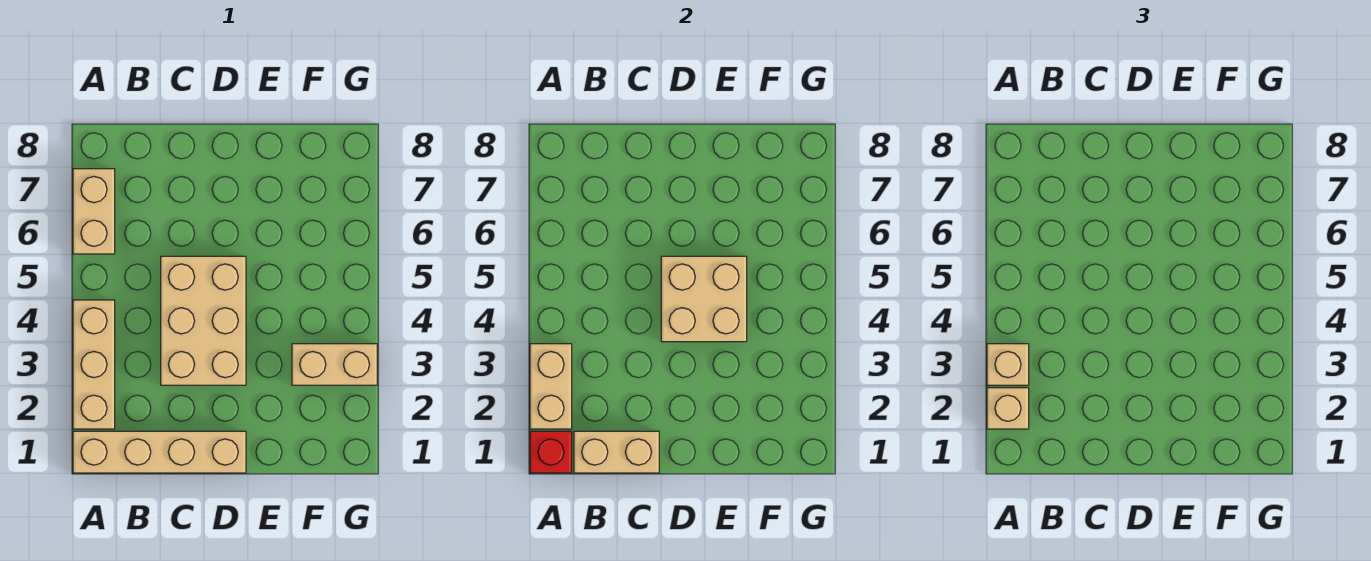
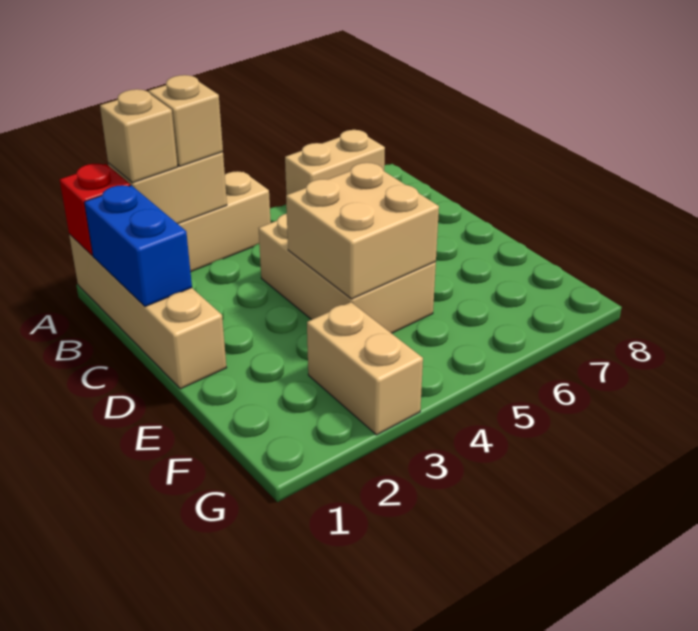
tan brick B1:C1 level 2 -> blue brick B1:C1 level 2
tan brick C3:D5 level 1 -> tan brick C4:E5 level 1

